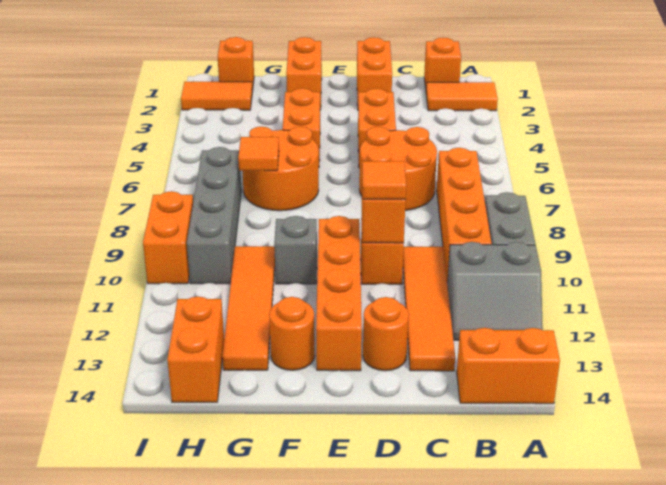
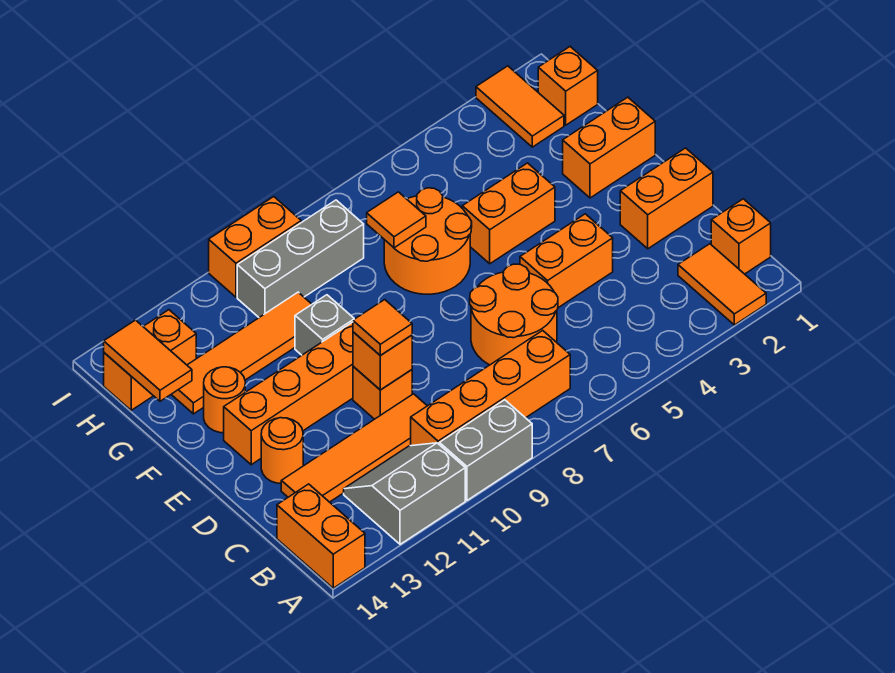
grey slope A11:B12 level 1 top 11 -> grey slope A11:B12 level 1 top A
none -> orange tile G14:H14 level 2
grey brick H7:H10 level 1 -> grey brick H8:H10 level 1

